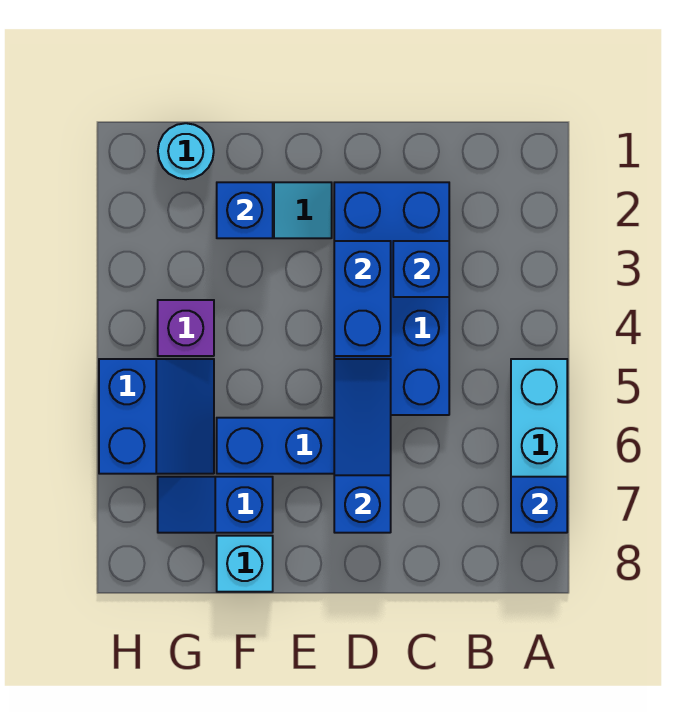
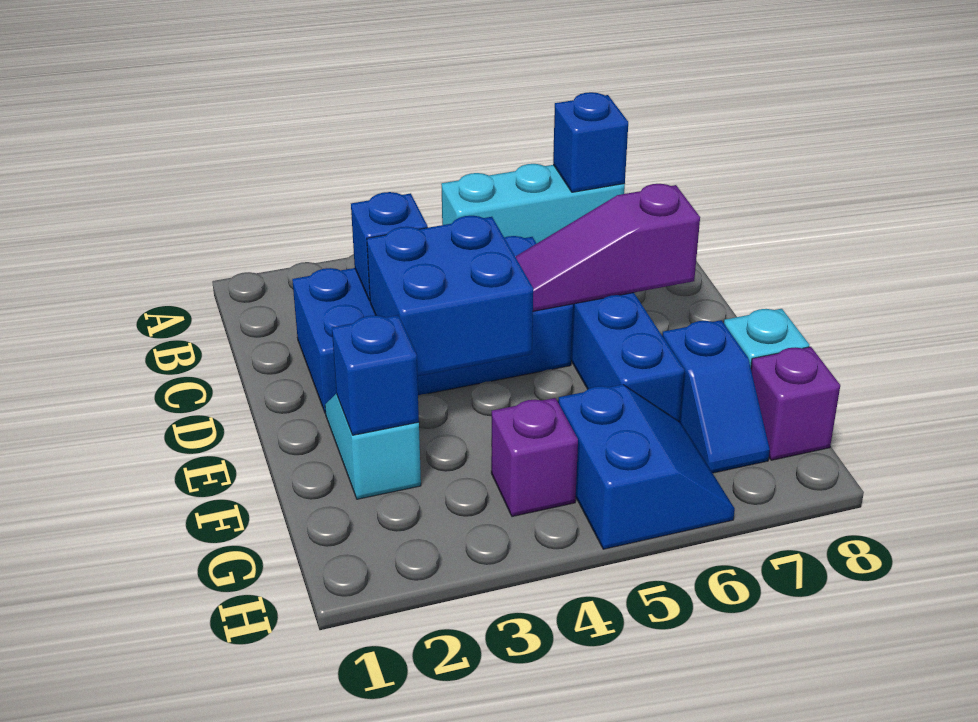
blue brick D3:D4 level 2 -> blue brick D3:E4 level 2
blue slope D5:D7 level 2 top 7 -> purple slope D5:D7 level 2 top 7
cyan round brick G1 level 1 -> none
blue slope G5:H6 level 1 top H -> blue slope G5:H6 level 1 top 5
none -> purple brick G8 level 1

